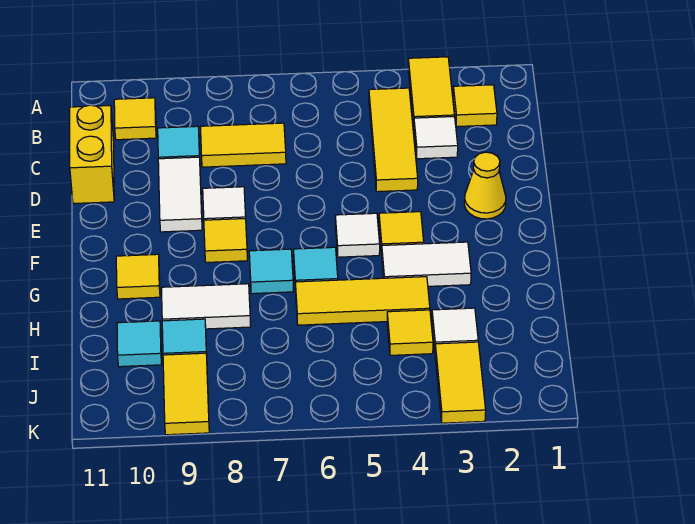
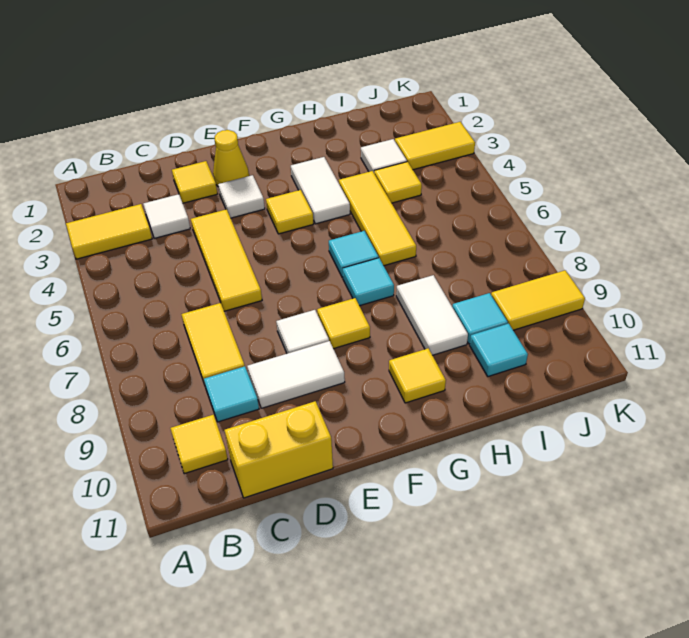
yellow tile B2 level 1 -> yellow tile D2 level 1
yellow tile B4:D4 level 1 -> yellow tile D4:D6 level 1
white tile F5 level 1 -> white tile E3 level 1

